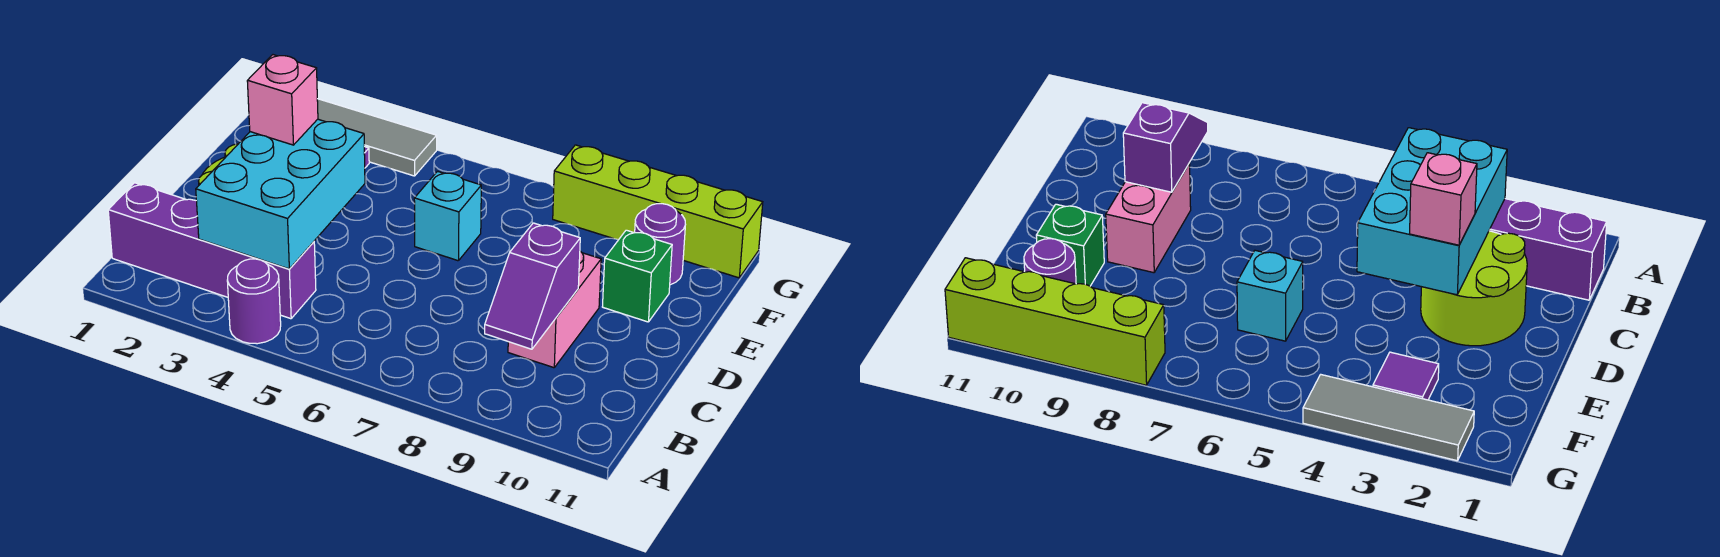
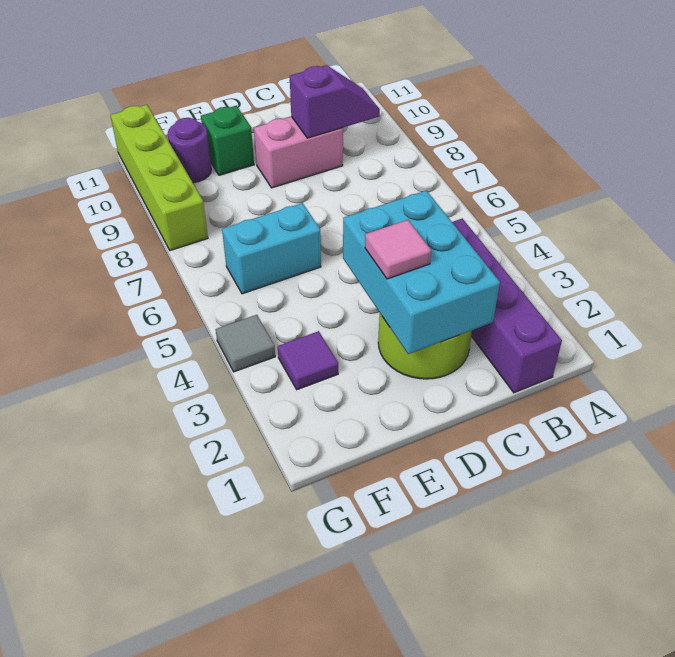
purple round brick A4 level 1 -> none
cyan brick B3:D4 level 2 -> cyan brick C2:D4 level 2
pink brick D3 level 3 -> pink tile D3 level 3
cyan brick E6 level 1 -> cyan brick E6:F6 level 1
grey tile G2:G4 level 1 -> grey tile G4 level 1

